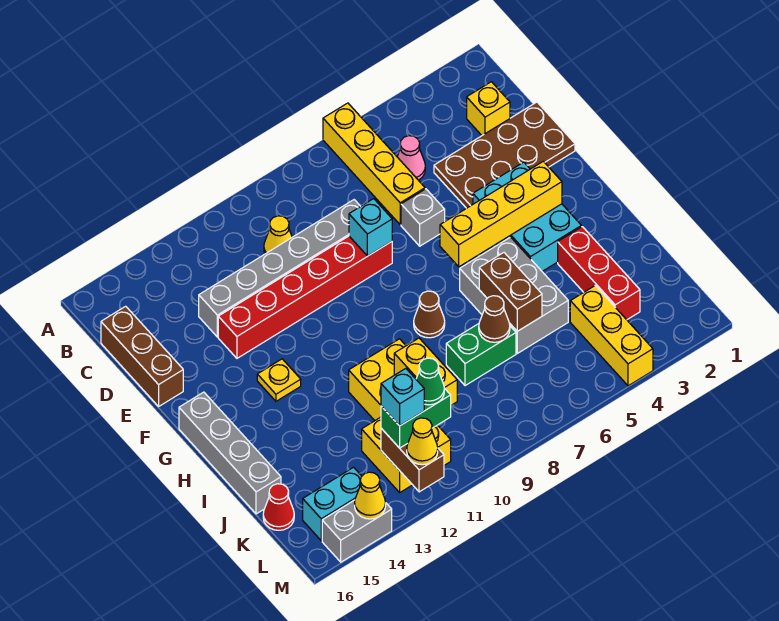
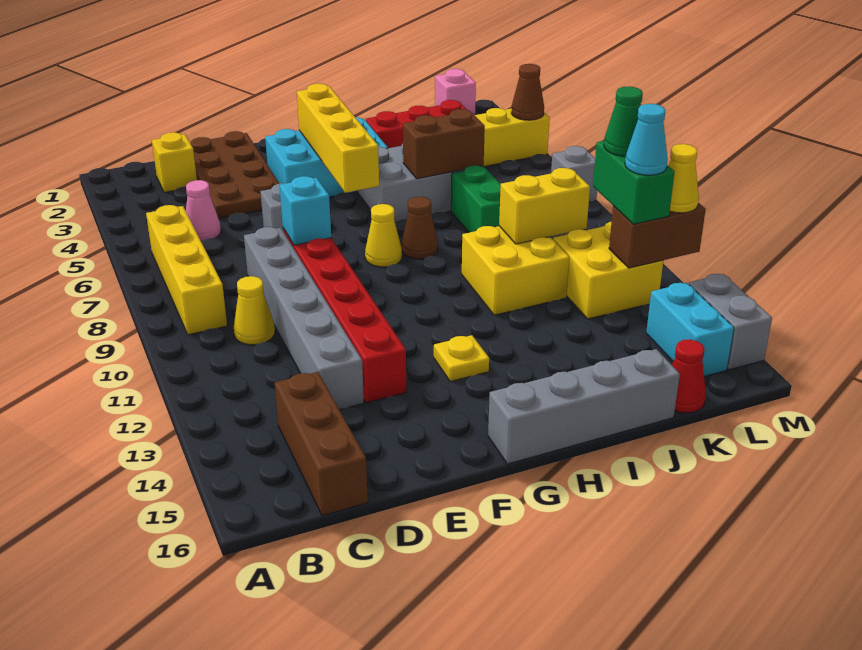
yellow brick A6:D6 level 1 -> yellow brick B6:B9 level 1
brown brick C16:E16 level 1 -> brown brick C14:C16 level 1
brown cone J7 level 2 -> brown cone M4 level 2
none -> pink brick L1 level 1
cyan brick L12 level 4 -> cyan cone L12 level 4
none -> grey brick M7 level 1
yellow cone M14 level 2 -> yellow cone G8 level 1

